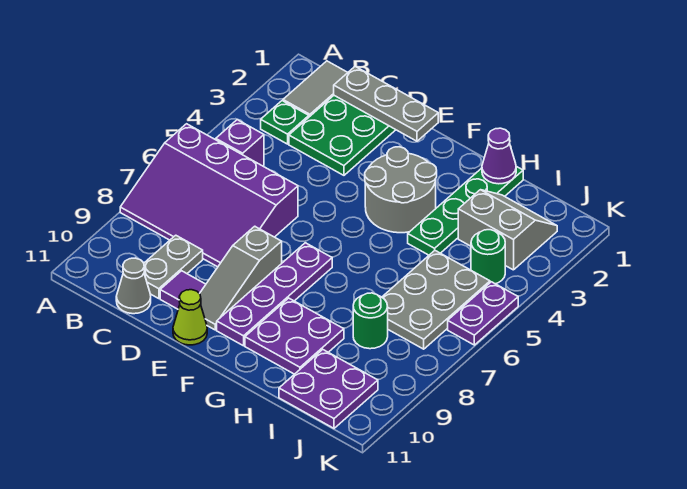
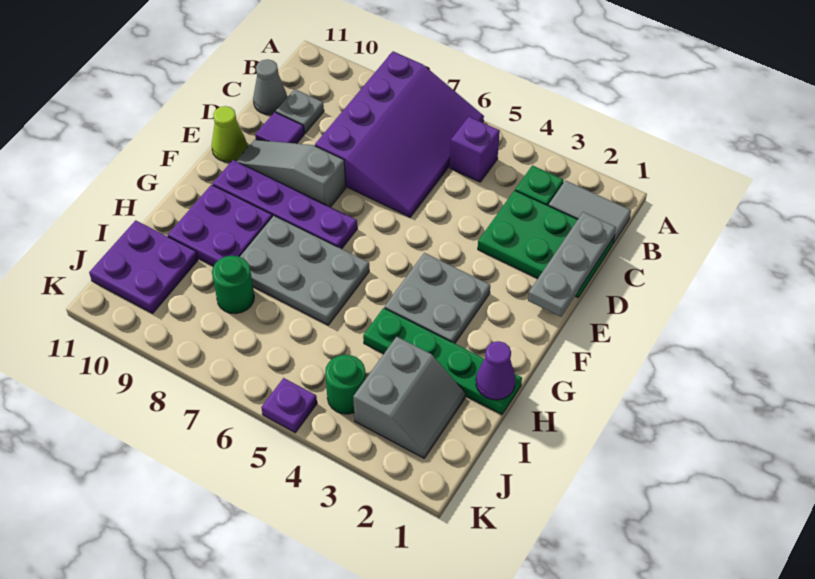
purple slope A6:D8 level 1 top 6 -> purple slope A6:D8 level 1 top 8
grey plate C9:C10 level 1 -> grey plate C10 level 1
grey round brick F3:G4 level 1 -> grey plate F3:G4 level 1
grey plate I5:J7 level 1 -> grey plate G6:H8 level 1
purple plate K5:K6 level 1 -> purple plate K5 level 1

